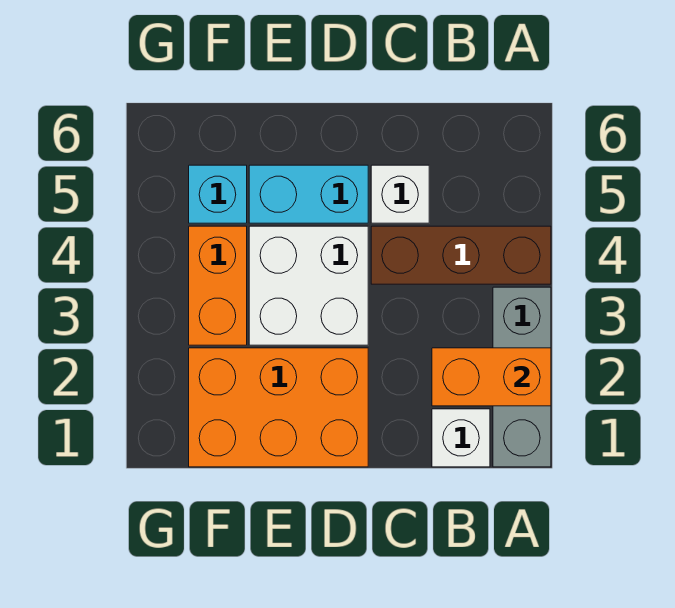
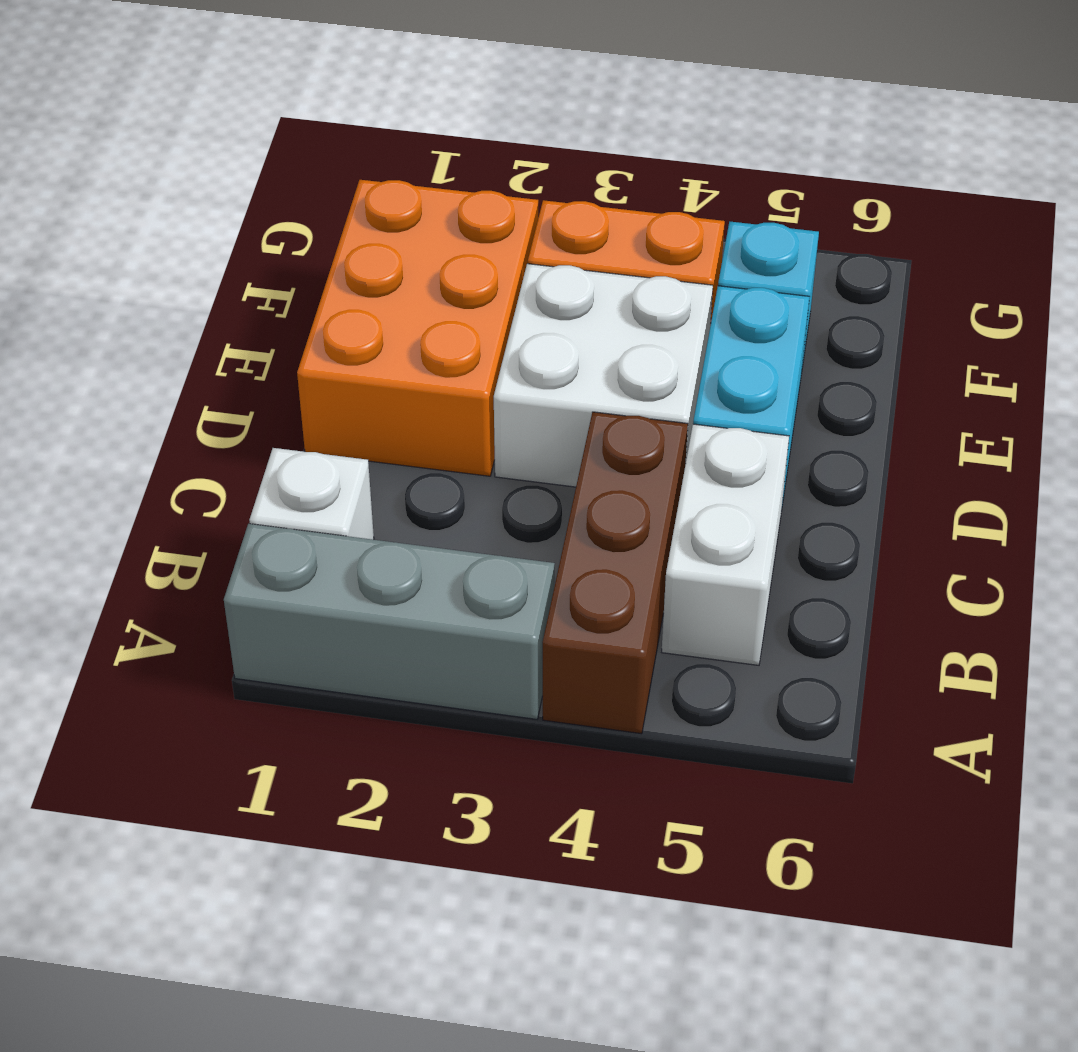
orange brick A2:B2 level 2 -> none
white brick C5 level 1 -> white brick B5:C5 level 1

